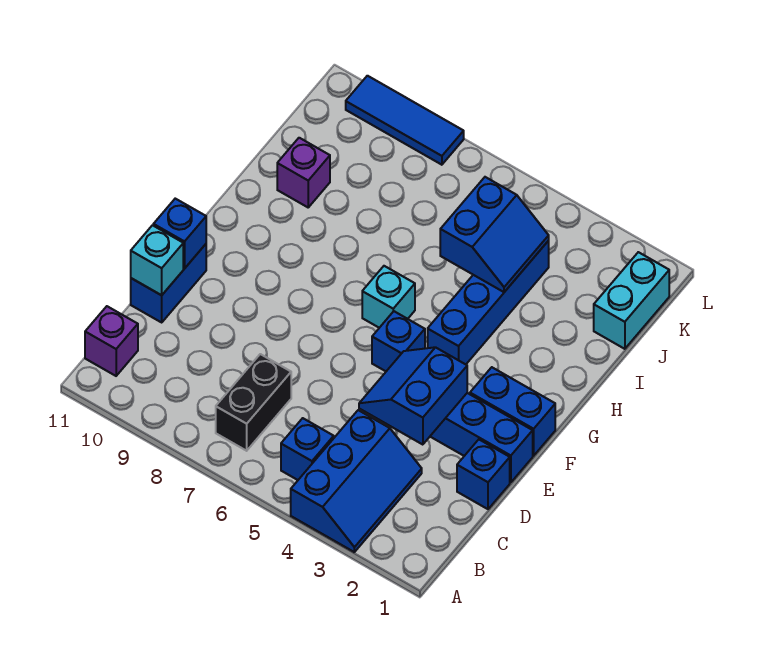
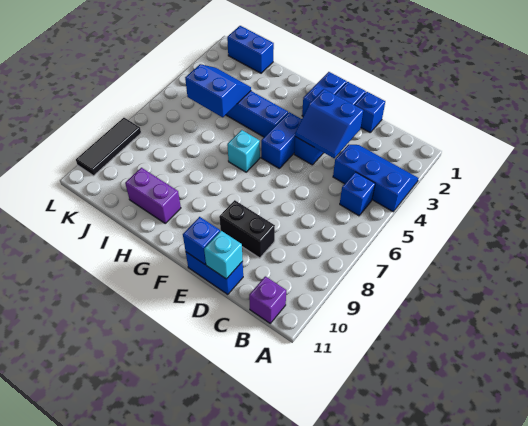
black brick B7:C7 level 1 -> black brick D9:E9 level 1
blue brick F5 level 1 -> blue brick F4:F5 level 1
purple brick I10 level 1 -> purple brick H10:I10 level 1
cyan brick J1:K1 level 1 -> blue brick J1:K1 level 1
blue tile L8:L10 level 1 -> black tile L8:L10 level 1

